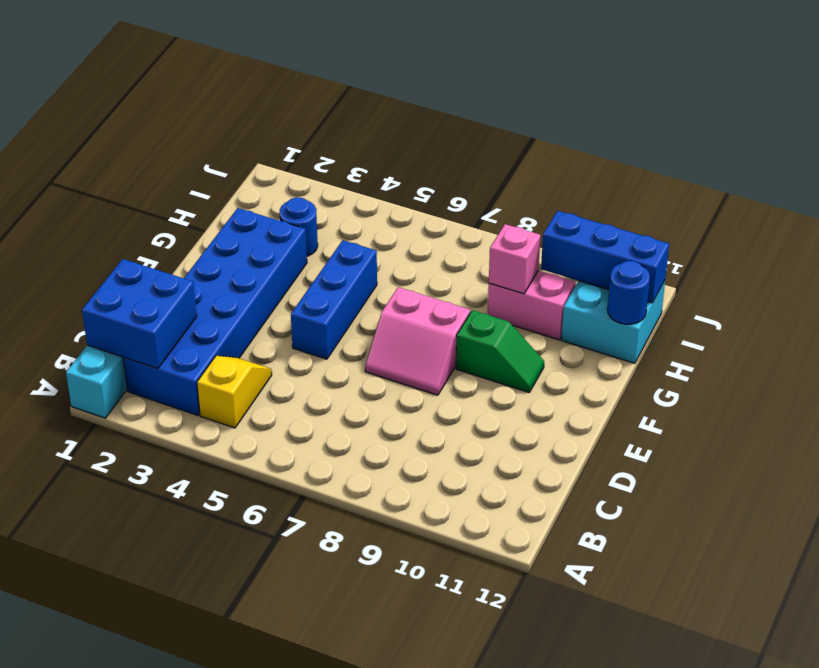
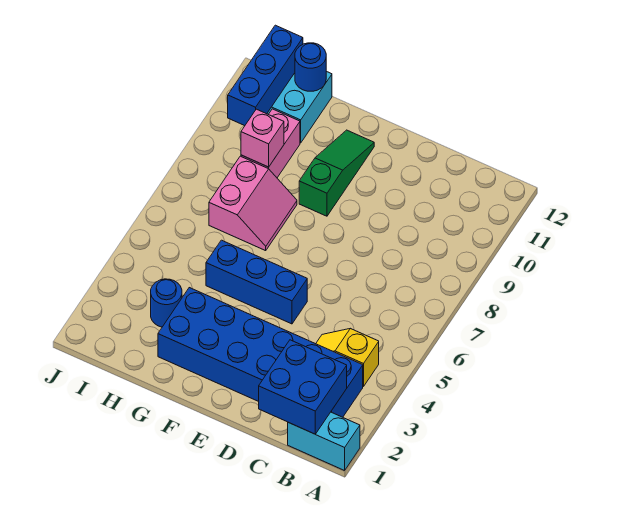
pink slope E7:F8 level 1 top F -> pink slope G7:H8 level 1 top H
green slope F9:F10 level 1 top 9 -> green slope F9:F11 level 1 top 9

